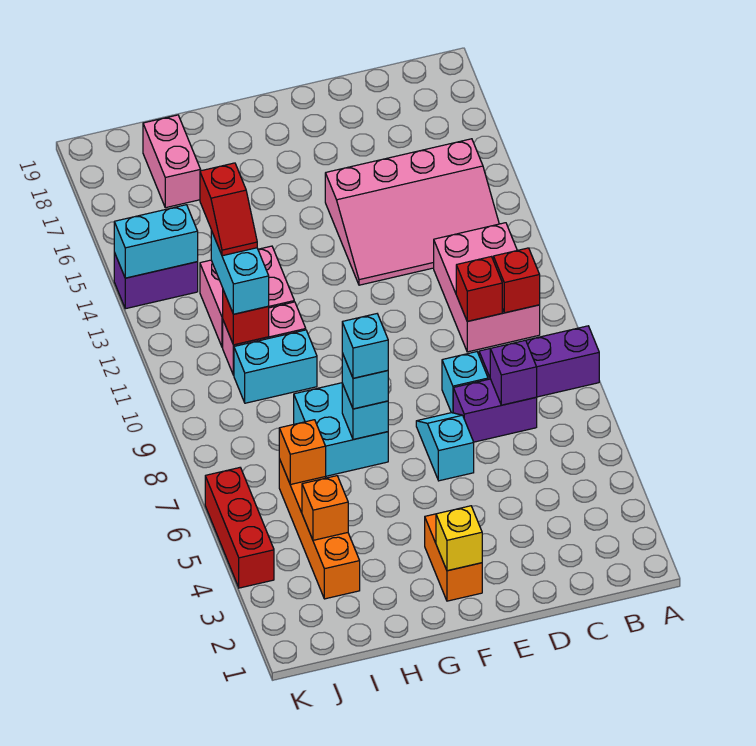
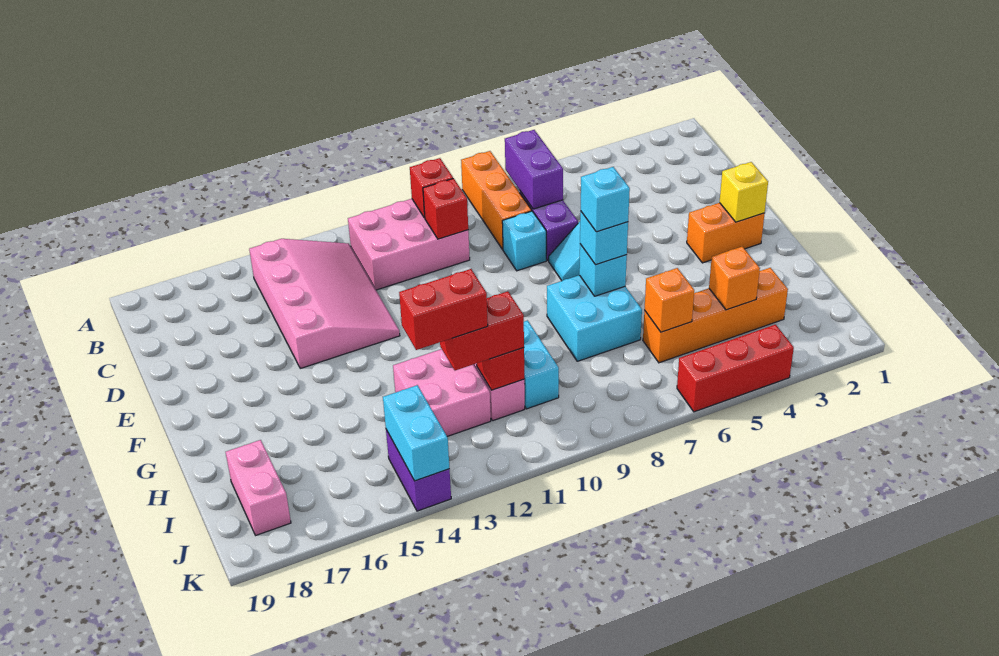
purple brick A8:C8 level 1 -> orange brick A8:C8 level 1
purple brick C7 level 2 -> purple brick B7:C7 level 2
cyan brick I11:I12 level 3 -> red brick I11:I12 level 3
red slope I12:I13 level 4 top 13 -> red brick I12:I13 level 4
pink brick I17:I18 level 1 -> pink brick I18:J18 level 1

